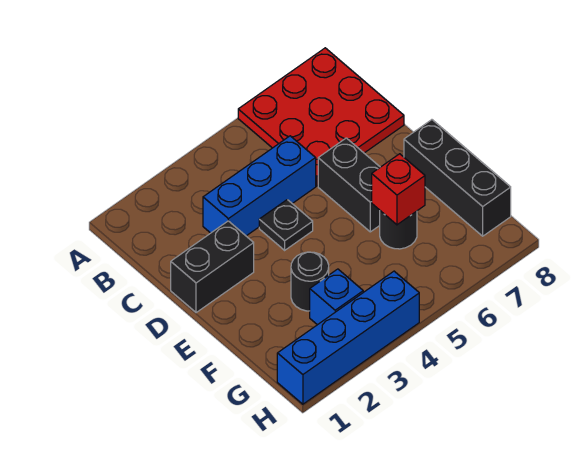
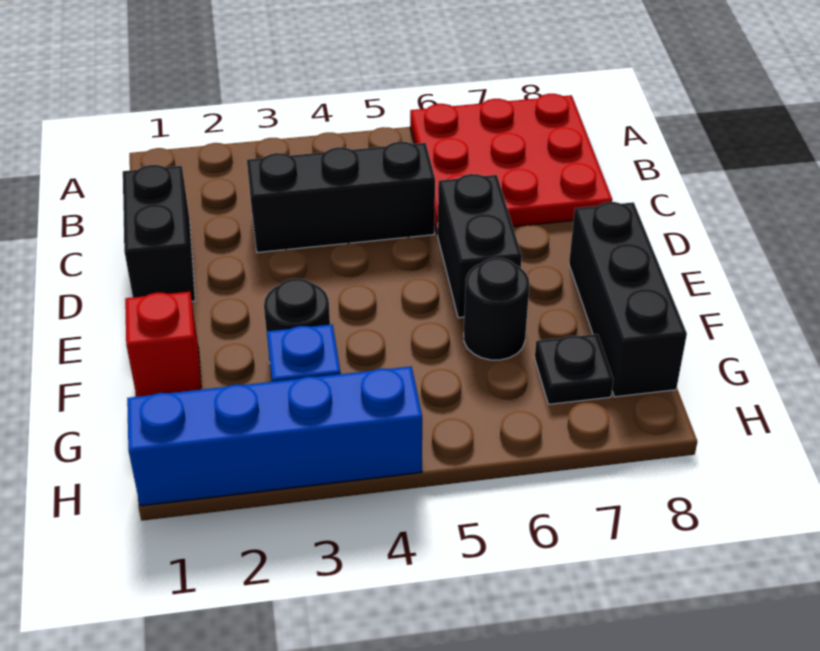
blue brick C3:C5 level 1 -> black brick C3:C5 level 1
black brick D1:D2 level 1 -> black brick C1:D1 level 1
black plate D4 level 1 -> black plate G7 level 1
red brick F6 level 2 -> red brick F1 level 1

